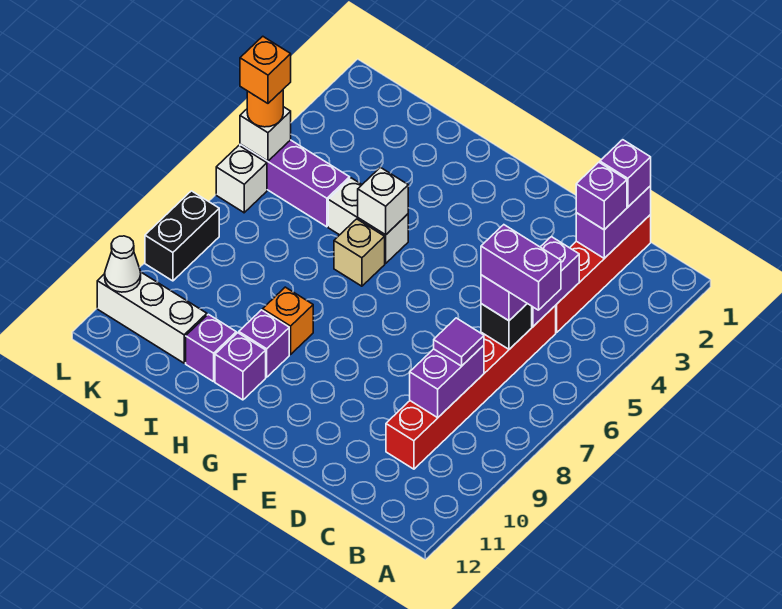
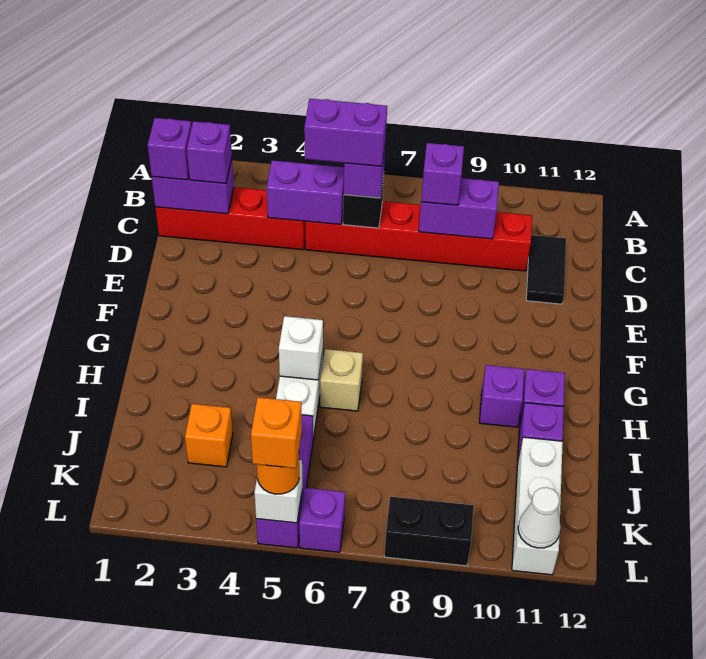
purple brick B6:C6 level 4 -> purple brick C5:C6 level 4
purple tile C8 level 3 -> purple brick C8 level 3
none -> black tile C11:D11 level 1
orange brick H9 level 1 -> orange brick J3 level 1
white brick L6 level 1 -> purple brick L6 level 1

